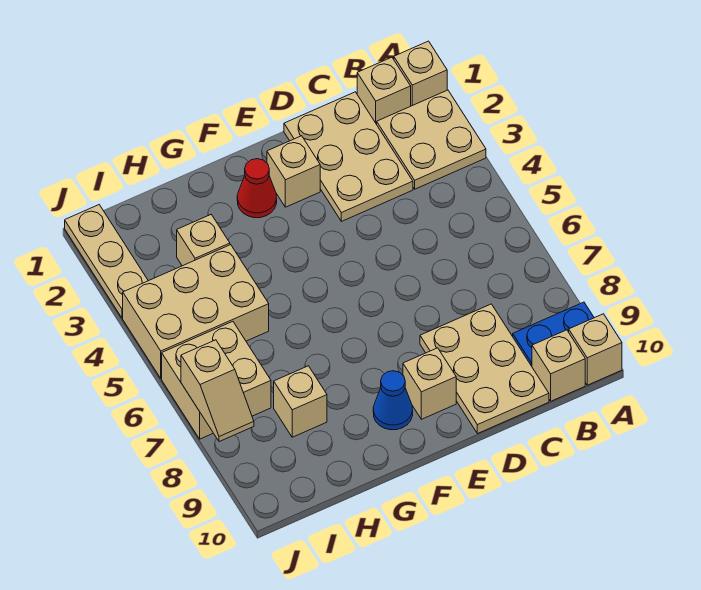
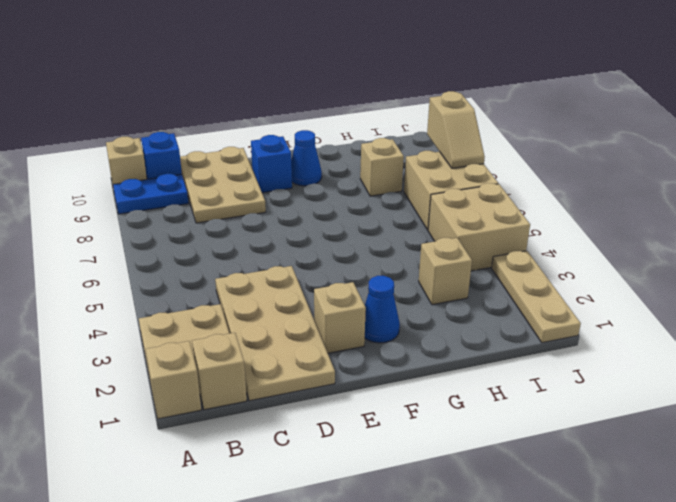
tan brick B10 level 1 -> blue brick B10 level 1
tan plate C1:D3 level 1 -> tan plate C1:D4 level 1
tan brick E9 level 1 -> blue brick E9 level 1
red cone F2 level 1 -> blue cone F2 level 1
tan brick H4:J5 level 1 -> tan brick I4:J5 level 1
tan slope J7:J8 level 2 top 7 -> tan slope J7:J8 level 2 top 8

